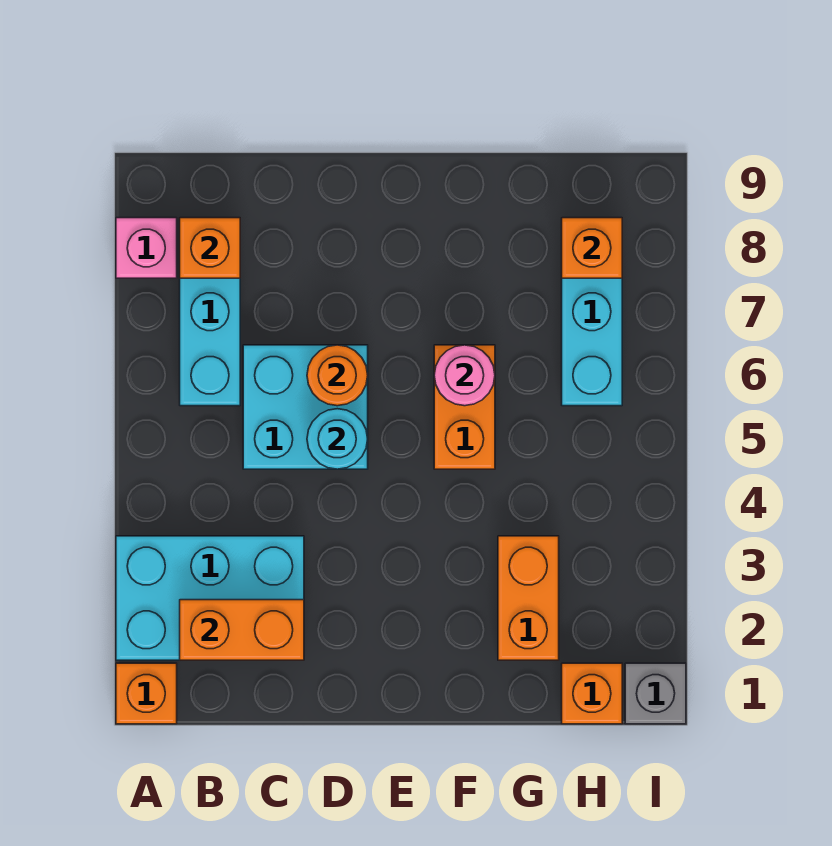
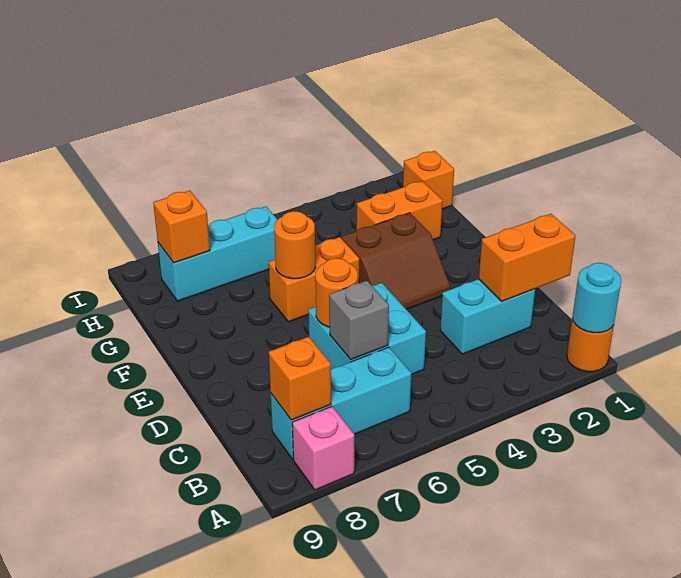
orange brick A1 level 1 -> orange round brick A1 level 1
cyan brick A2:C3 level 1 -> cyan brick C2:C3 level 1
orange brick B2:C2 level 2 -> orange brick C1:C2 level 2
cyan round brick D5 level 2 -> cyan round brick A1 level 2
none -> brown slope E3:F4 level 1 top F
pink round brick F6 level 2 -> orange round brick F6 level 2
grey brick I1 level 1 -> grey brick C6 level 2

